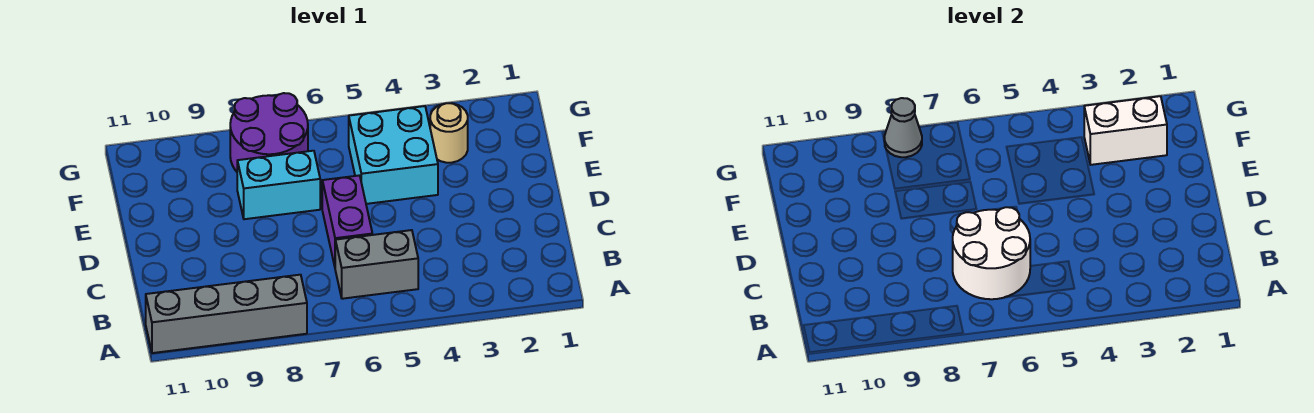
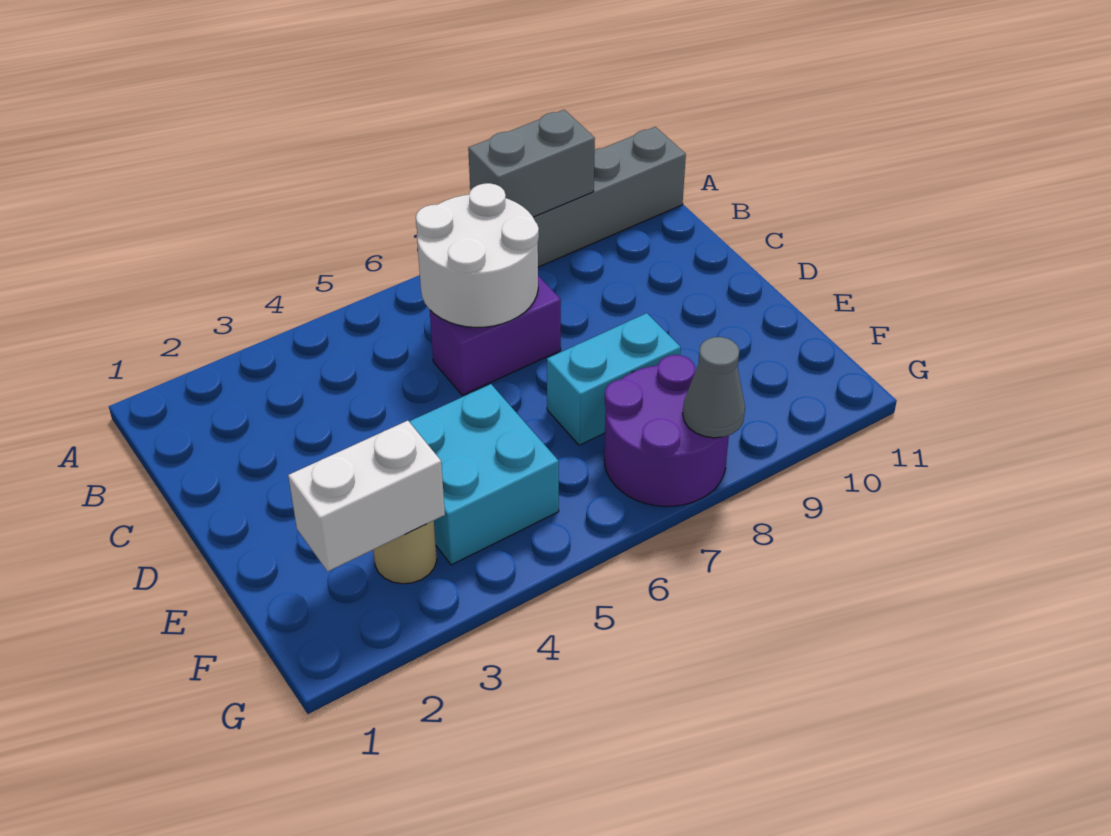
grey brick B5:B6 level 1 -> grey brick A8:A9 level 2
purple brick C6:D6 level 1 -> purple brick C6:C7 level 1

